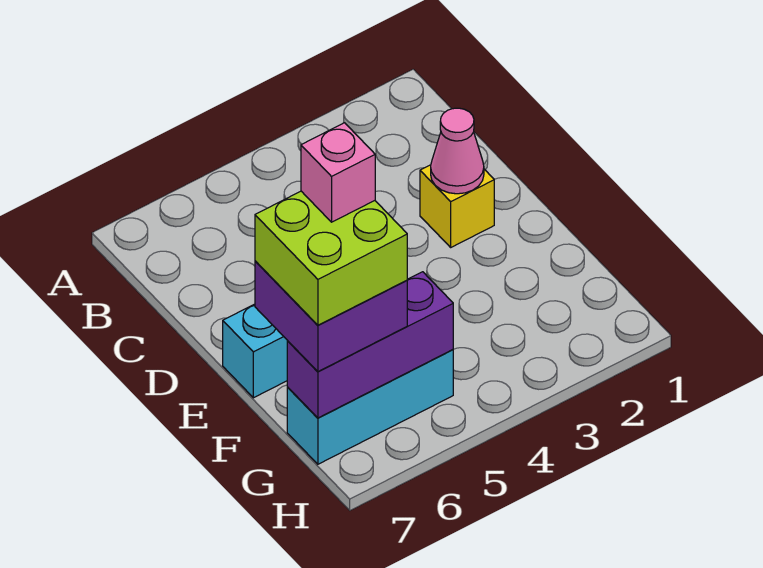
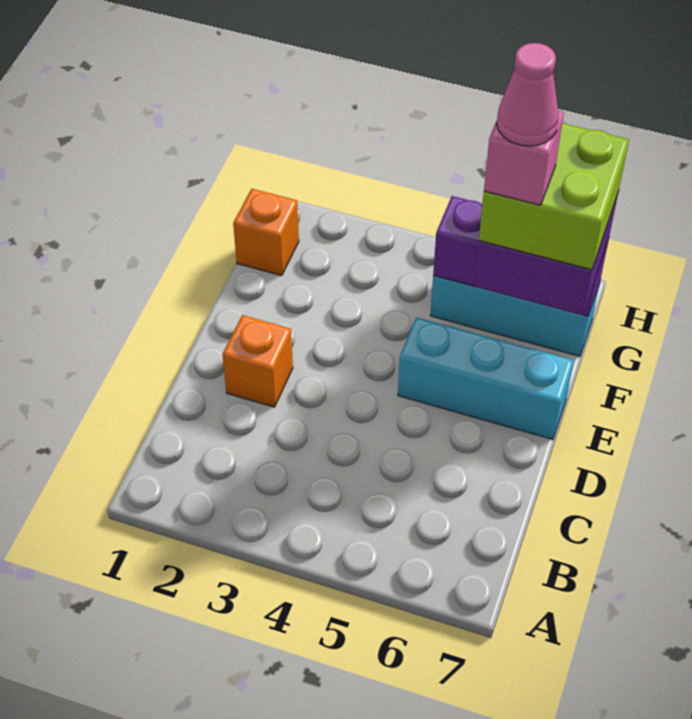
yellow brick D2 level 1 -> orange brick D2 level 1
pink cone D2 level 2 -> pink cone F6 level 6
none -> orange brick G1 level 1

